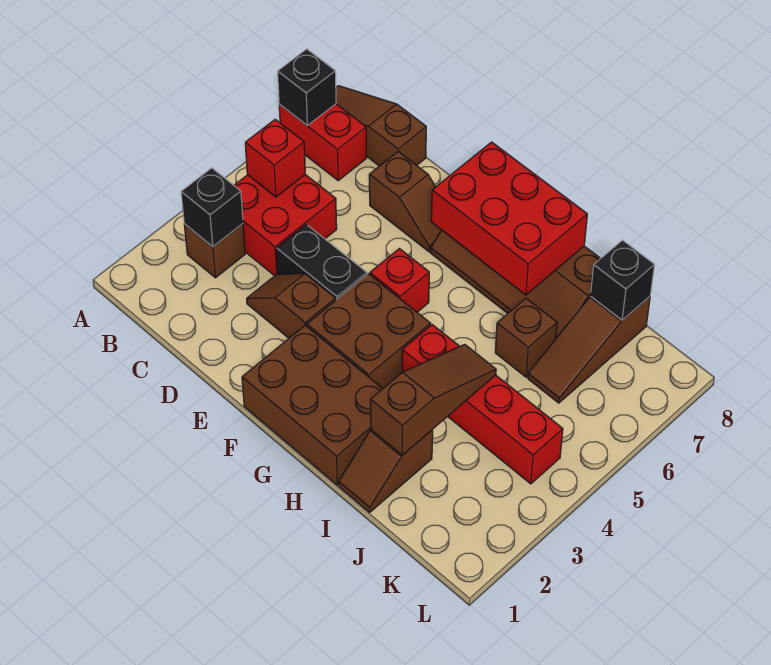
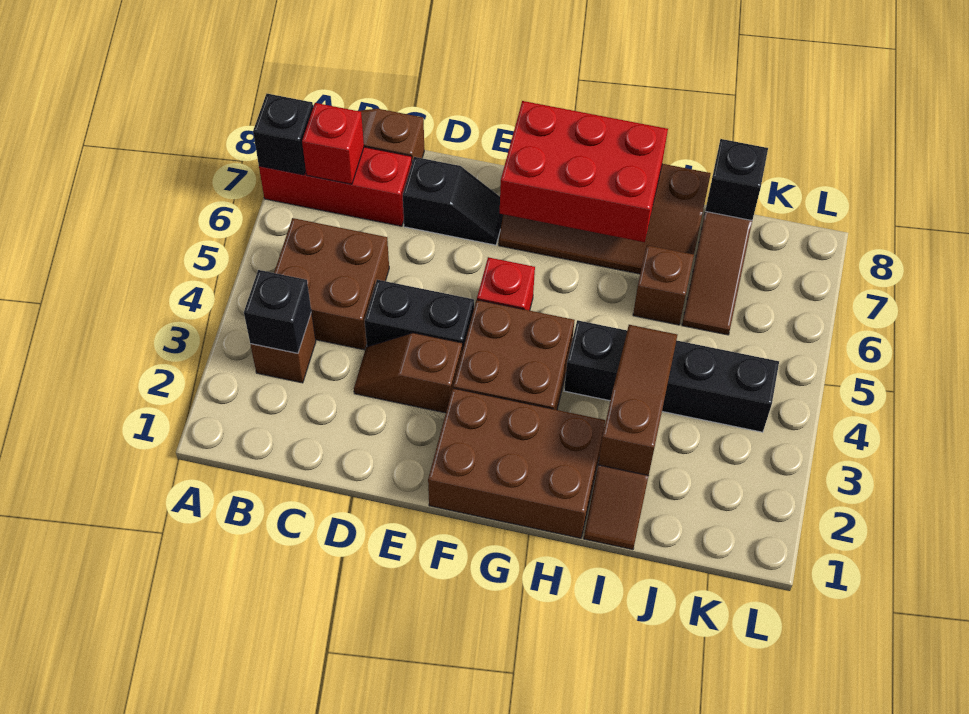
red brick A7:B7 level 1 -> red brick A7:C7 level 1
red brick B4:C5 level 1 -> brown brick B4:C5 level 1
red brick B5 level 2 -> red brick B7 level 2
brown slope D7:E7 level 1 top D -> black slope D7:E7 level 1 top D
red brick H4:K4 level 1 -> black brick H4:K4 level 1

